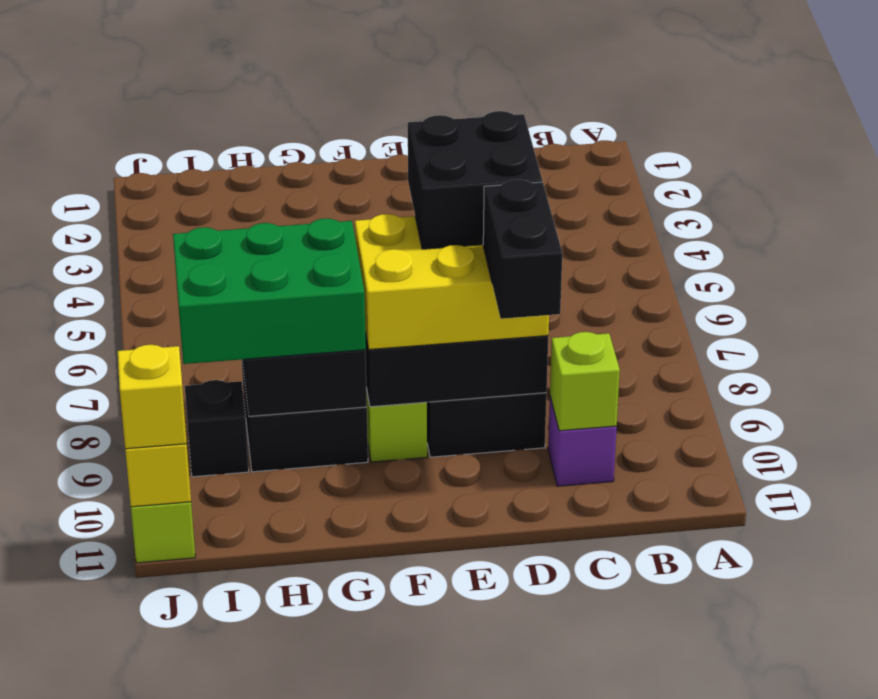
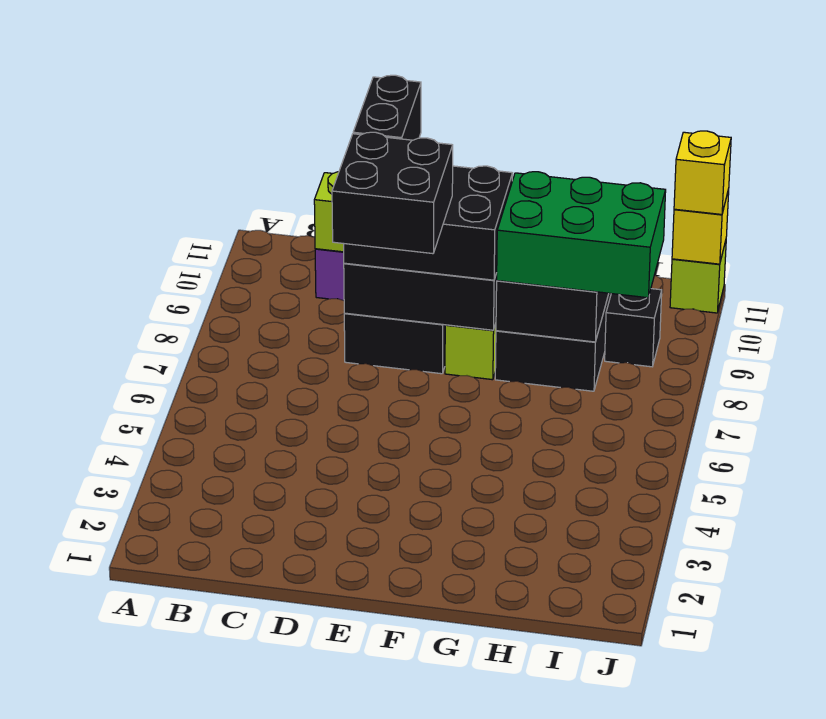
yellow brick D8:F9 level 3 -> black brick D8:F9 level 3

